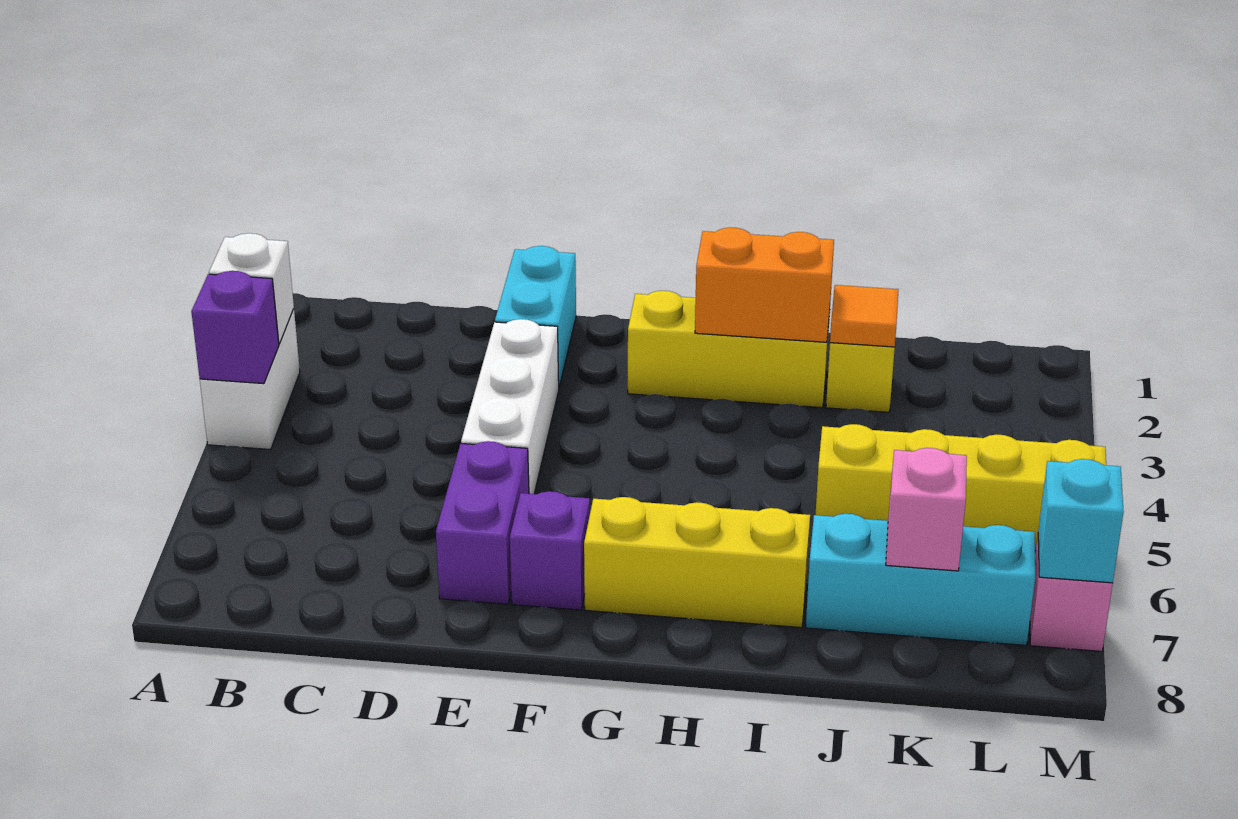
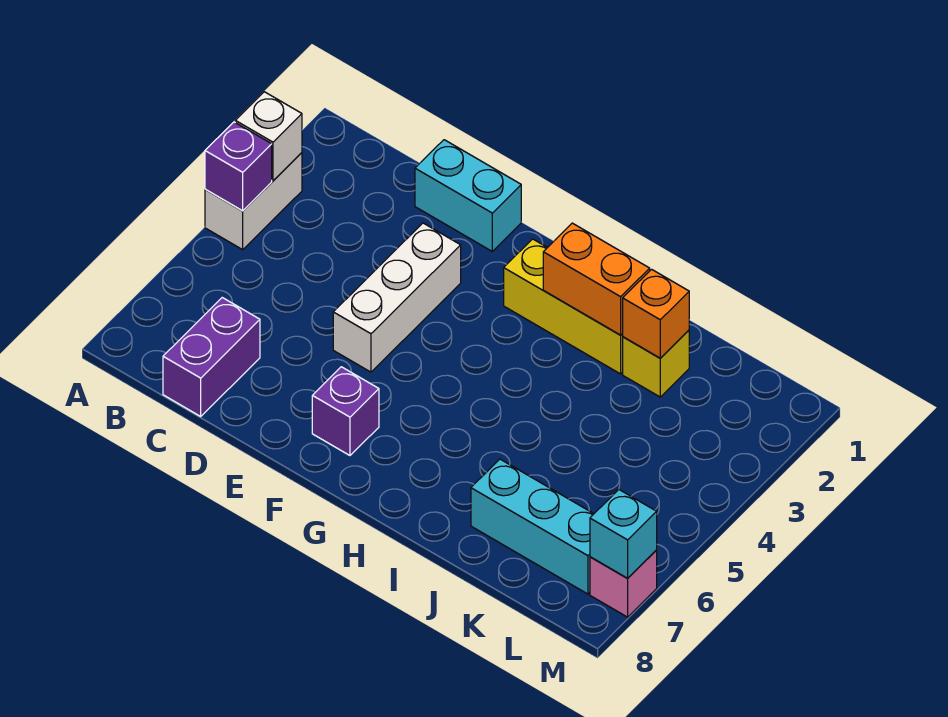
cyan brick E1:E2 level 1 -> cyan brick D1:E1 level 1
purple brick E6:E7 level 1 -> purple brick C7:C8 level 1
yellow brick G7:I7 level 1 -> none
orange tile J2 level 2 -> orange brick J2 level 2
yellow brick J5:M5 level 1 -> none
pink brick K7 level 2 -> none

